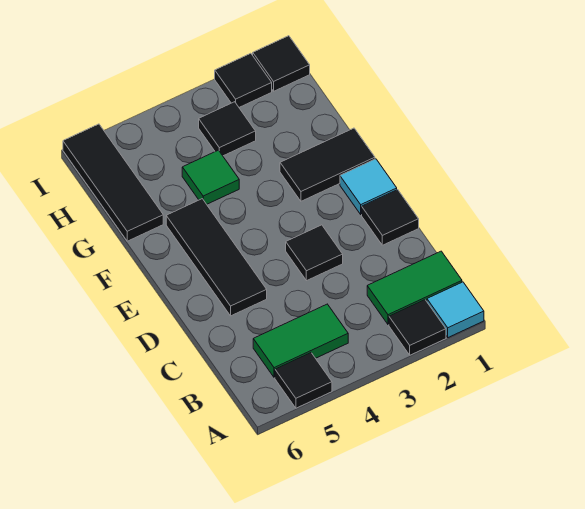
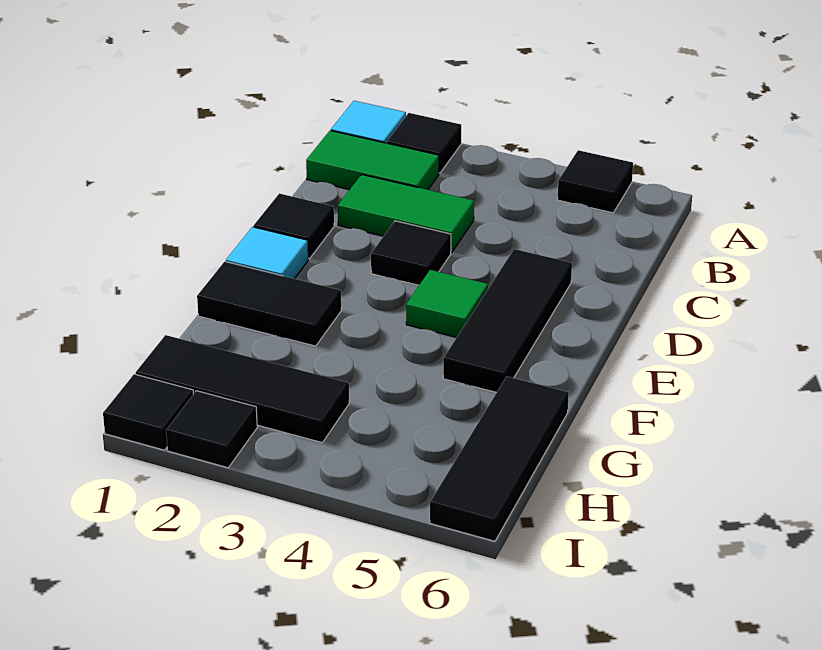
green tile B4:B5 level 1 -> green tile C2:C3 level 1
green tile G4 level 1 -> green tile E4 level 1
black tile H3 level 1 -> black tile H1:H3 level 1

